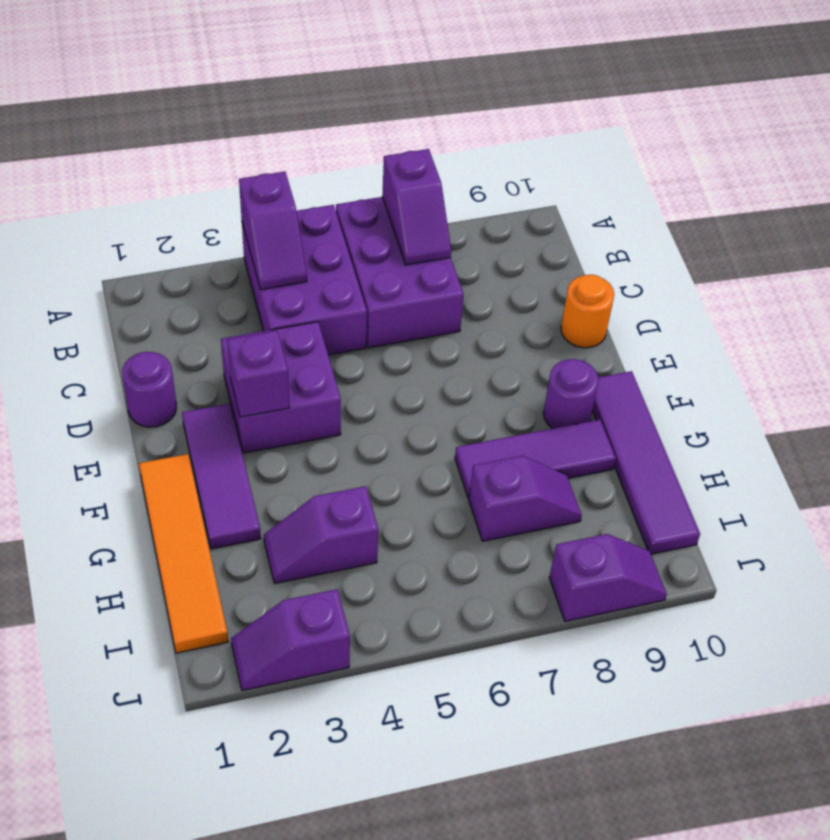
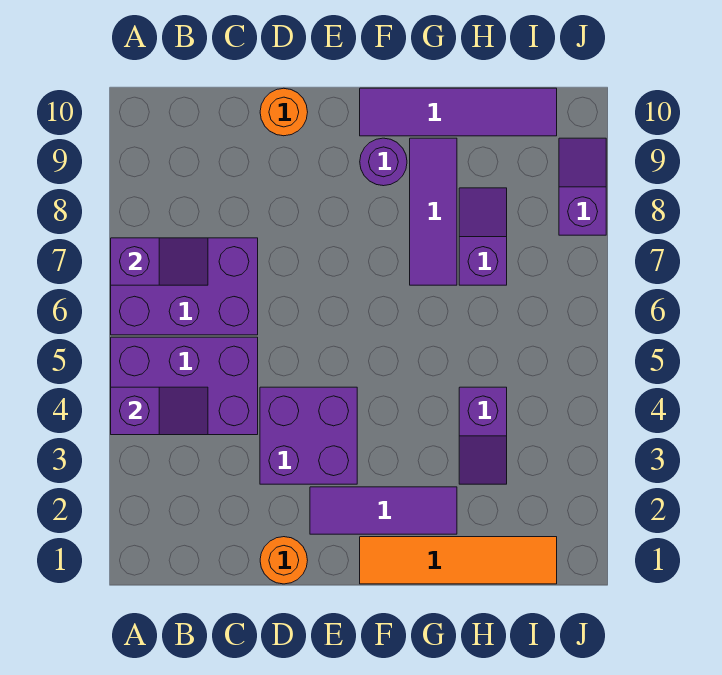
purple round brick D1 level 1 -> orange round brick D1 level 1
purple brick E3 level 2 -> none
purple slope J2:J3 level 1 top 3 -> none

